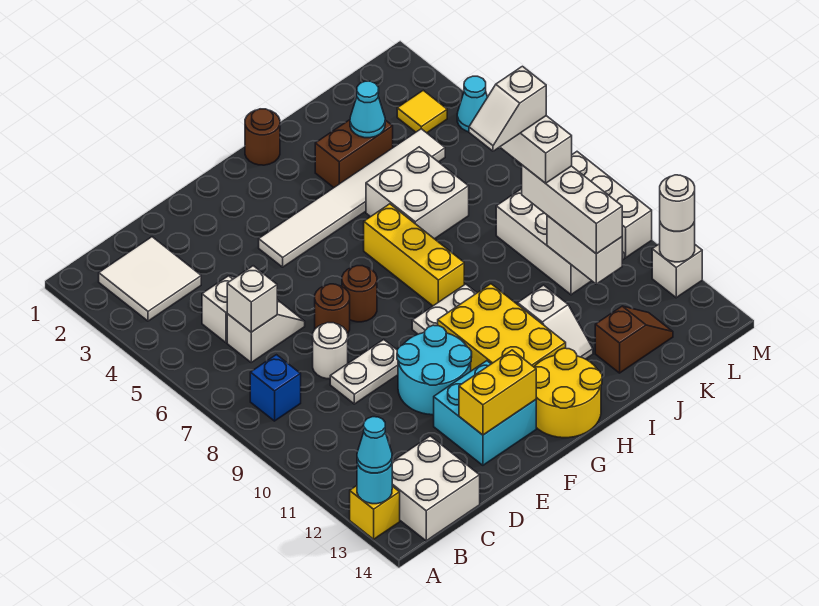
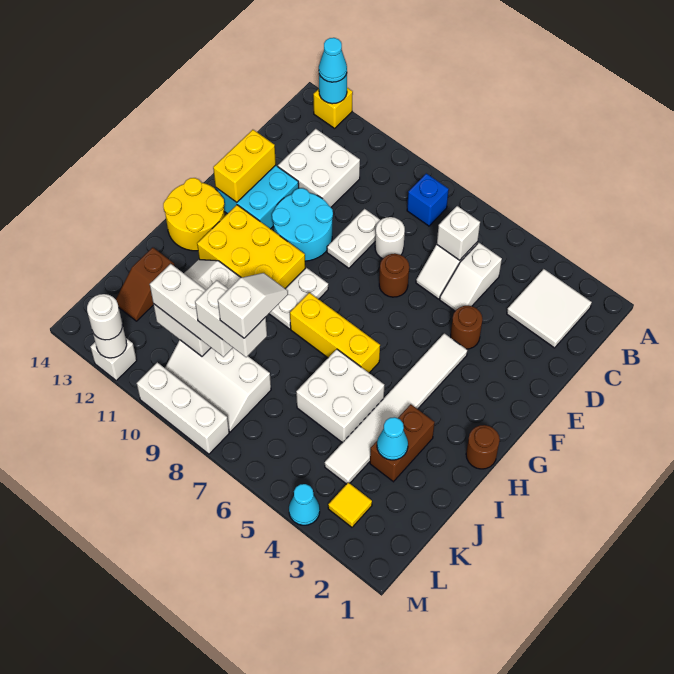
white brick B13:C14 level 1 -> white brick C11:D12 level 1
brown round brick F7 level 1 -> brown round brick E4 level 1

